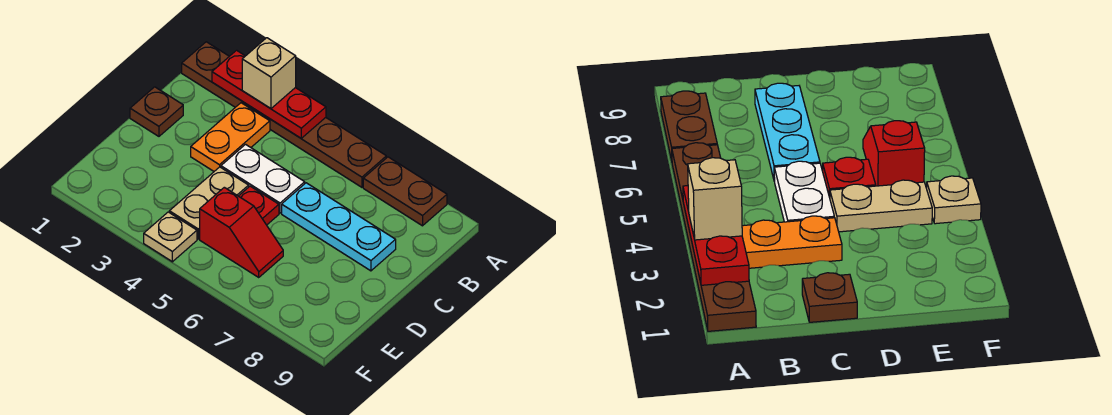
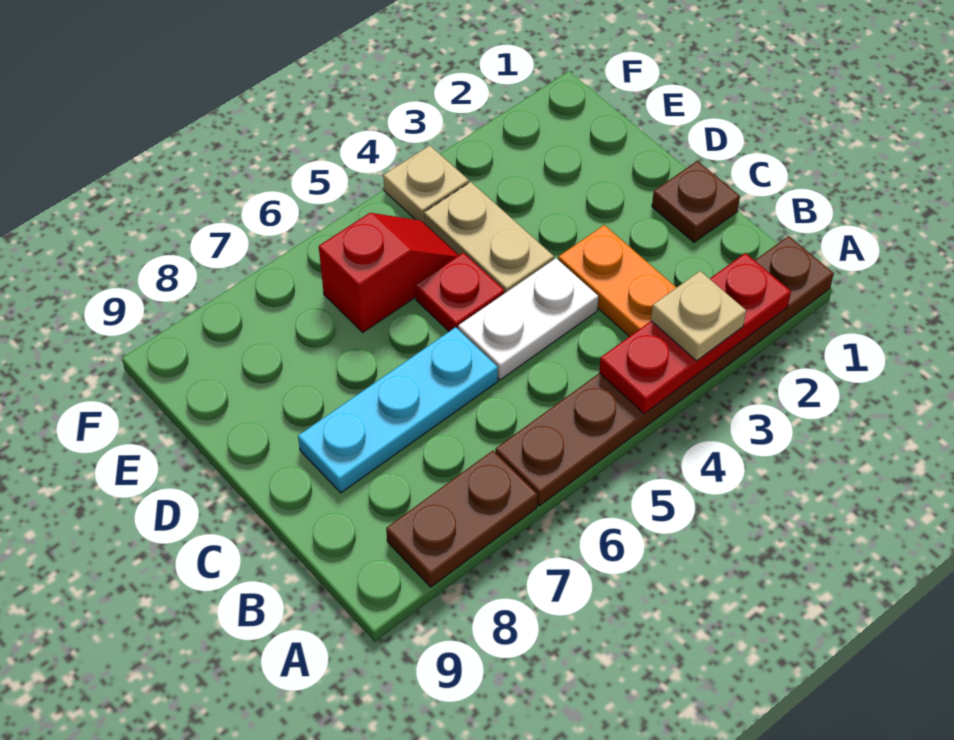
tan brick A3 level 3 -> tan plate A3 level 3
red slope E5:E6 level 1 top 5 -> red slope E5:E6 level 1 top 6

